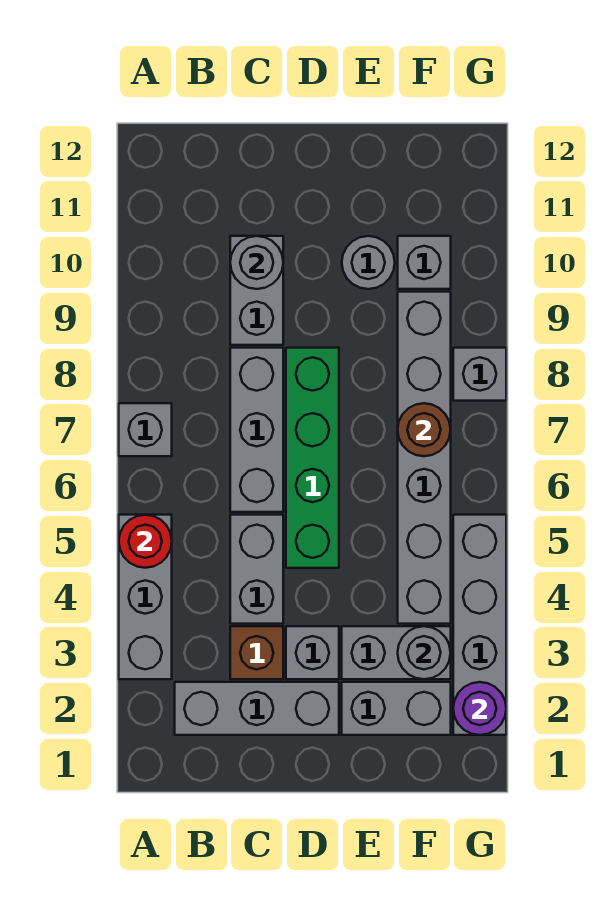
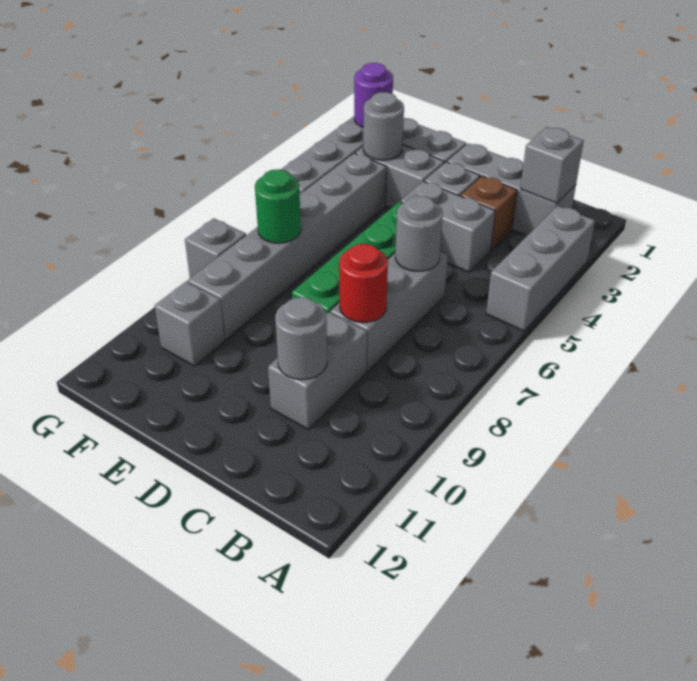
red round brick A5 level 2 -> red round brick C8 level 2
grey brick A7 level 1 -> grey brick B2 level 2
grey brick C4:C5 level 1 -> grey brick C4:D4 level 1
grey round brick E10 level 1 -> grey round brick C6 level 2
brown round brick F7 level 2 -> green round brick F7 level 2

